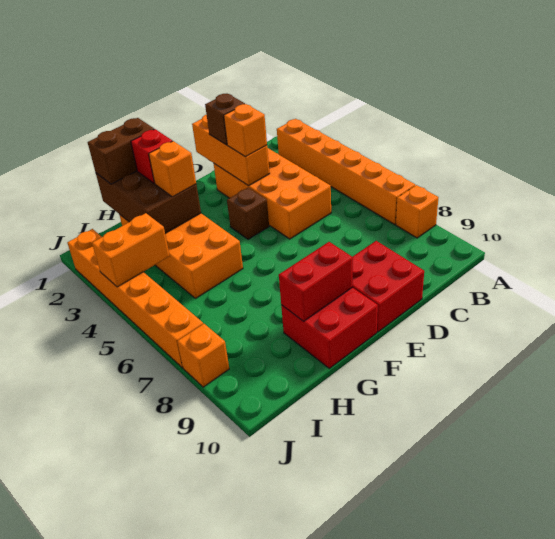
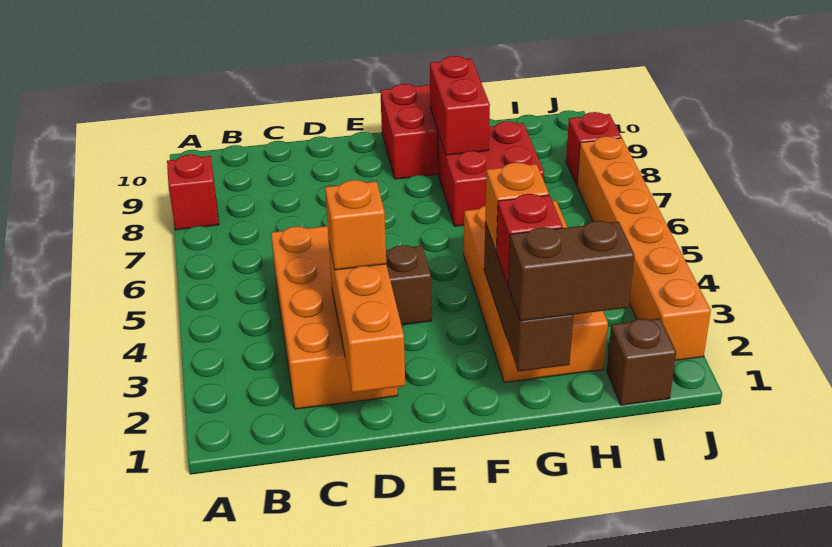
orange brick A2:A7 level 1 -> none
orange brick A8 level 1 -> red brick A8 level 1
brown brick D2 level 3 -> brown brick I1 level 1
red brick D9:E10 level 1 -> red brick G7:H8 level 1
red brick F9:G9 level 2 -> red brick G8:G9 level 2
brown brick G1:H3 level 2 -> brown brick G1:G3 level 2
orange brick I4:J4 level 2 -> none
orange brick J8 level 1 -> red brick J8 level 1

